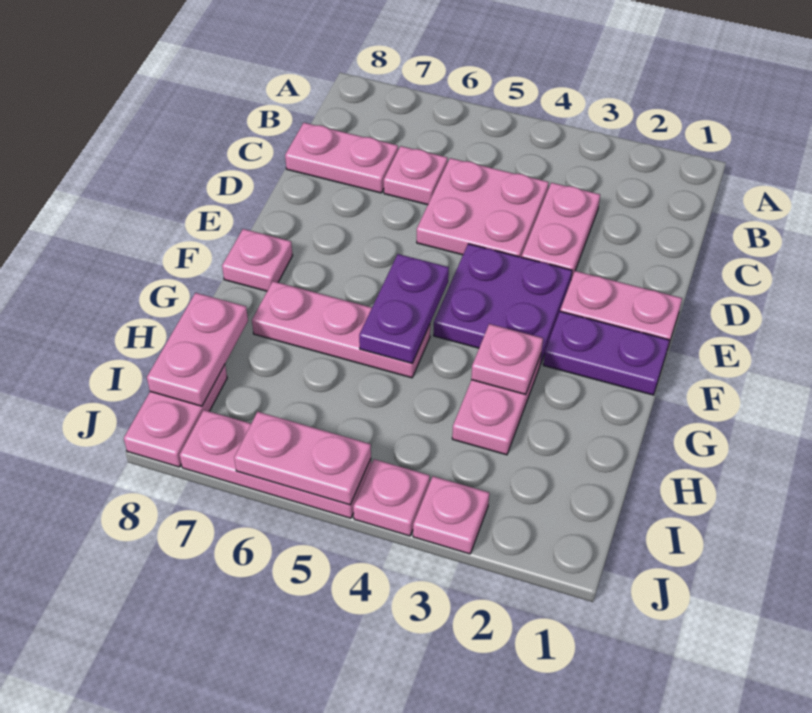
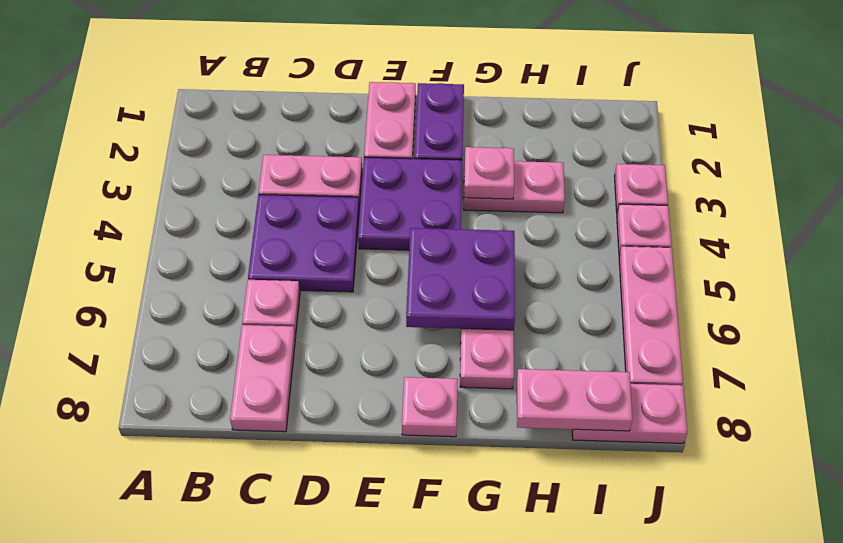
pink plate C4:D5 level 1 -> purple plate C4:D5 level 1
purple plate F5:G5 level 2 -> purple plate F5:G6 level 2
pink plate J5:J6 level 2 -> none

